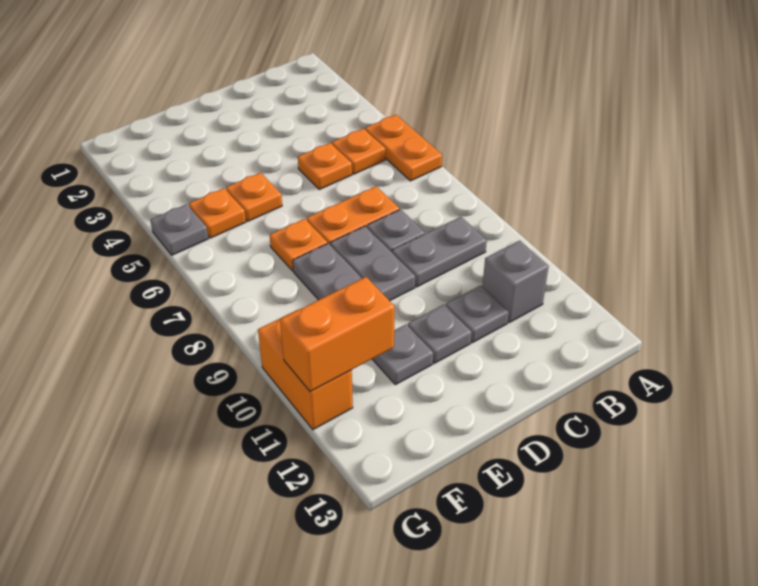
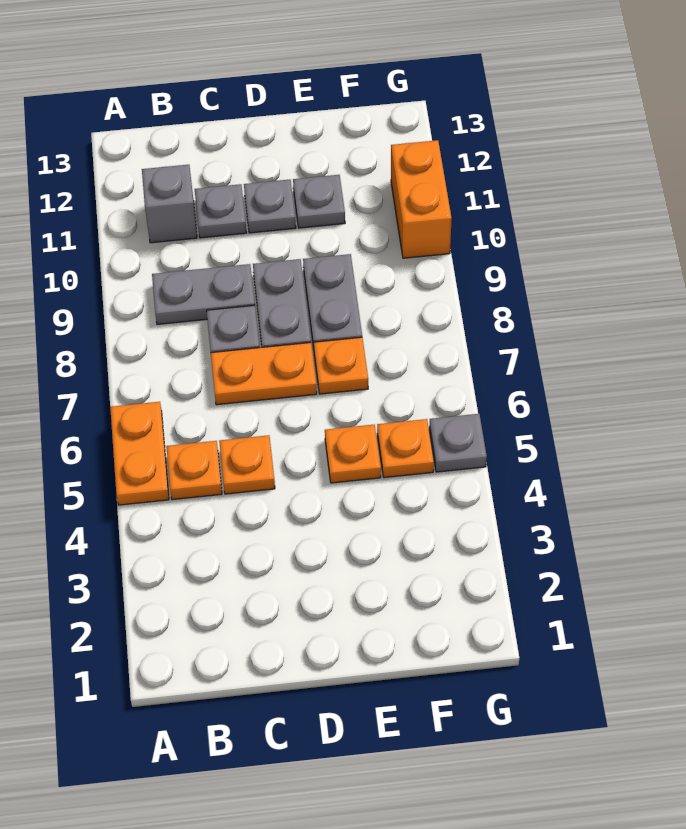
orange brick F11:G11 level 2 -> none

